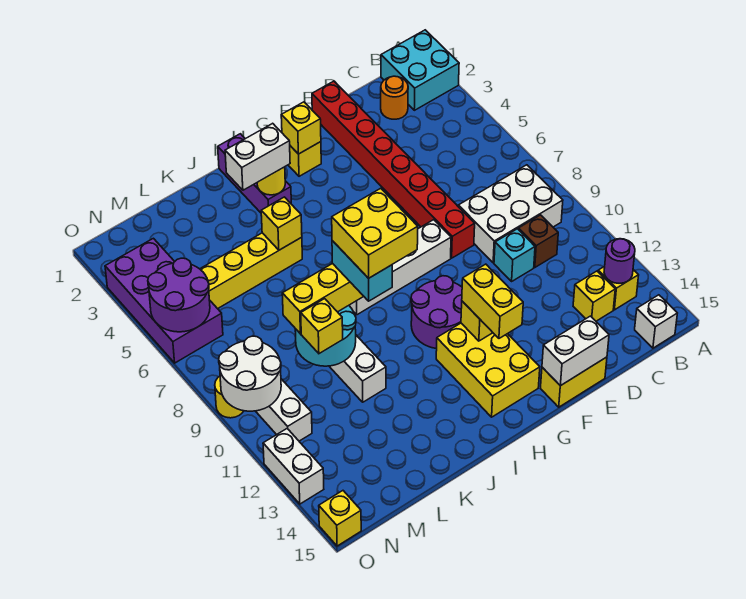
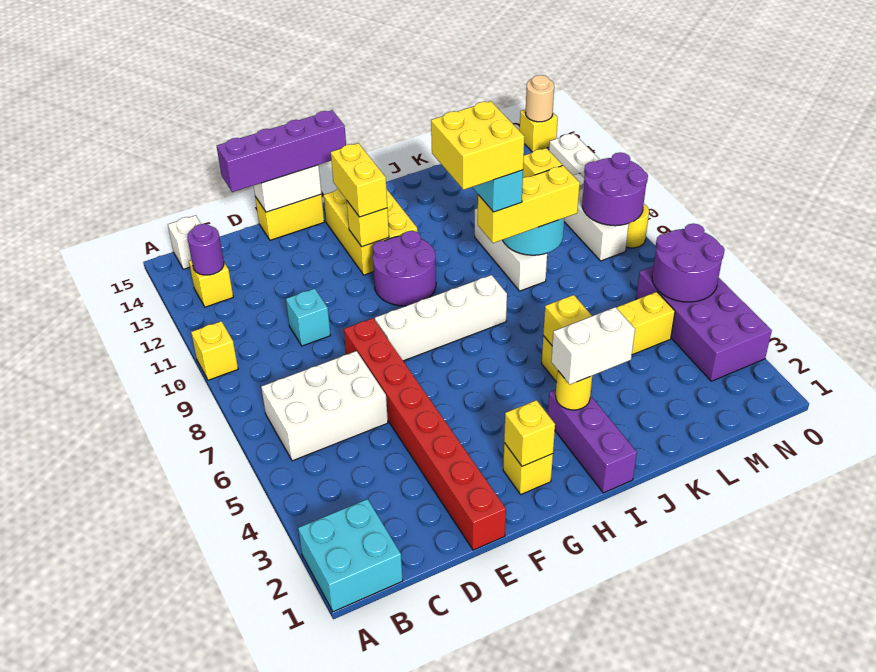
white brick B8:D9 level 1 -> white brick B6:D7 level 1
orange round brick C2 level 1 -> none
brown brick C10 level 1 -> none
yellow brick C13 level 1 -> yellow brick A10 level 1
none -> purple brick D15:G15 level 3
white round brick N9:O10 level 2 -> purple round brick N9:O10 level 2
none -> tan round brick O15 level 2

